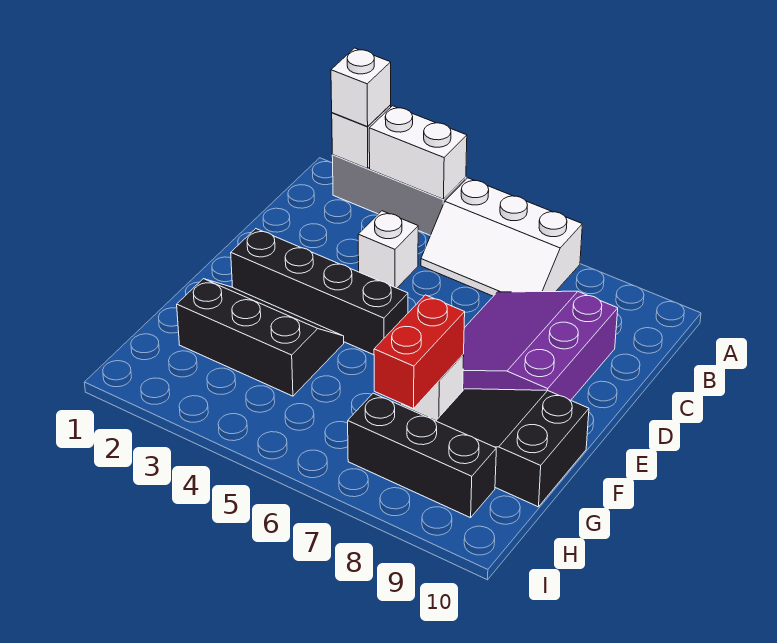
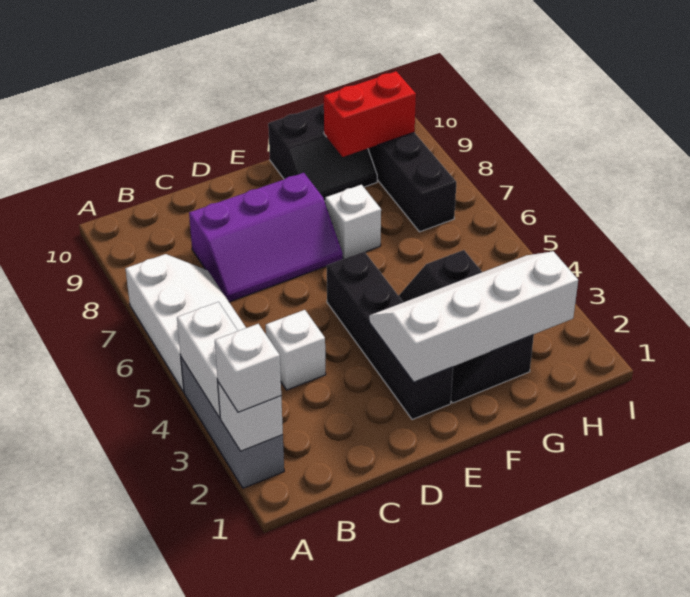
purple slope C7:E9 level 1 top 9 -> purple slope C7:E8 level 1 top 8
none -> white slope E2:H3 level 2 top 2
red brick F7:G7 level 2 -> red brick G9:H9 level 2
black slope F8:G10 level 1 top 10 -> black slope F9:G10 level 1 top 10

